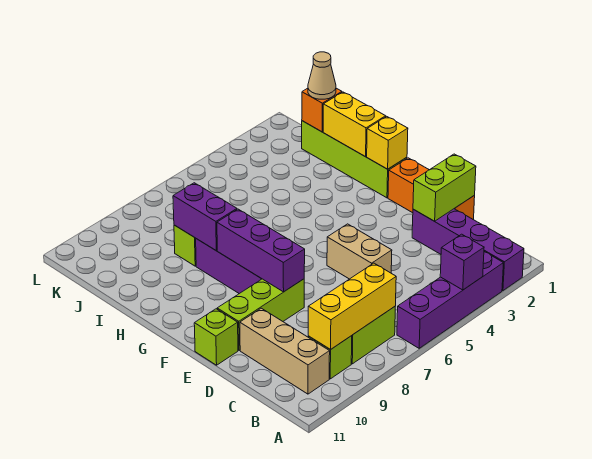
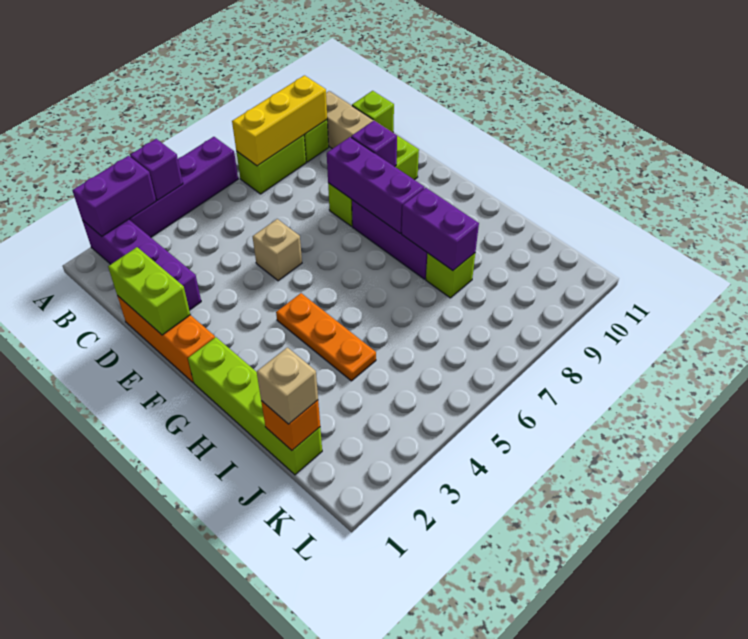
none -> purple brick A2:A3 level 2
lime brick D1:D2 level 2 -> lime brick D1:E1 level 2
tan brick D5:E5 level 1 -> tan brick E5 level 1
none -> purple brick E9 level 2
lime brick E11 level 1 -> lime brick C11 level 1
yellow brick G1 level 2 -> none
none -> orange plate G4:I4 level 1
yellow brick H1:I1 level 2 -> none
tan cone J1 level 3 -> tan brick J1 level 3

